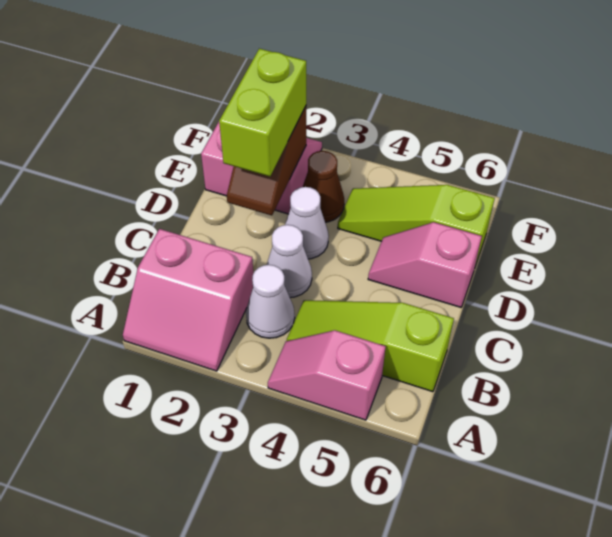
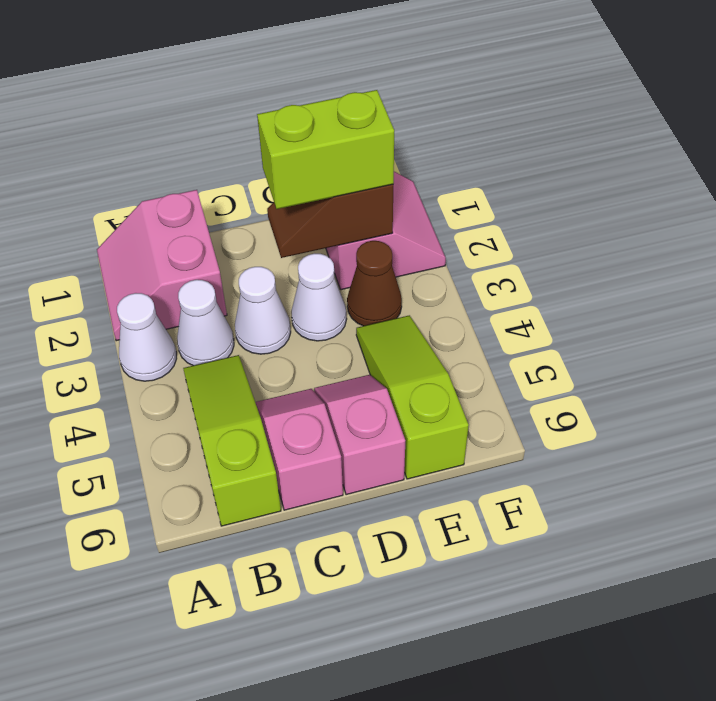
none -> white cone A3 level 1
pink slope A4:A5 level 1 top 5 -> pink slope C5:C6 level 1 top 6

